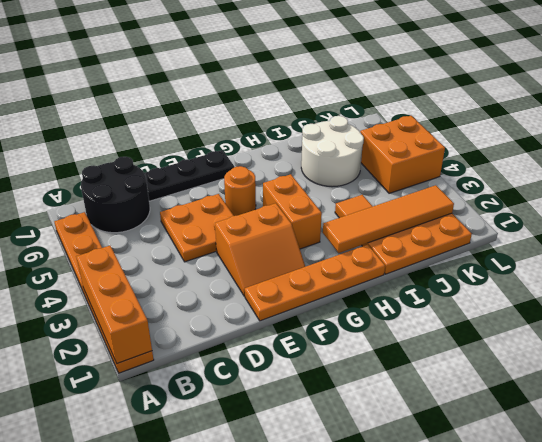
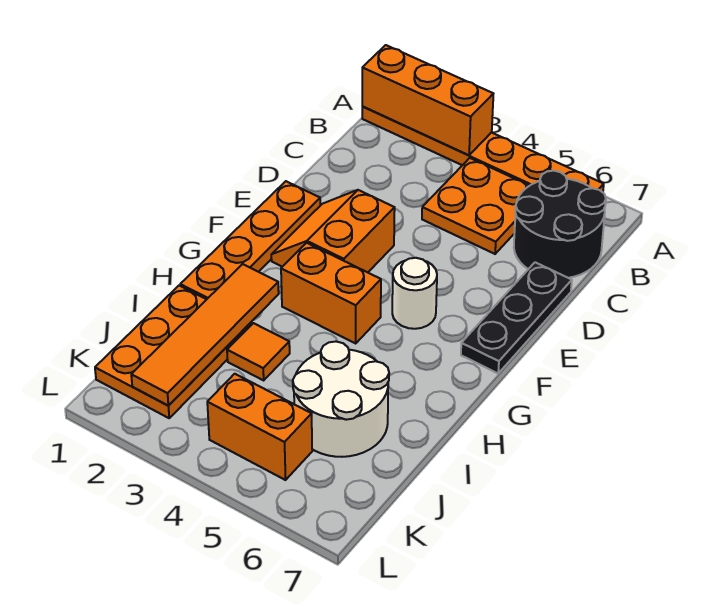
orange plate D4:E5 level 1 -> orange plate B4:C5 level 1
orange round brick F5 level 1 -> white round brick F5 level 1
orange brick K4:L5 level 1 -> orange brick K4:K5 level 1

